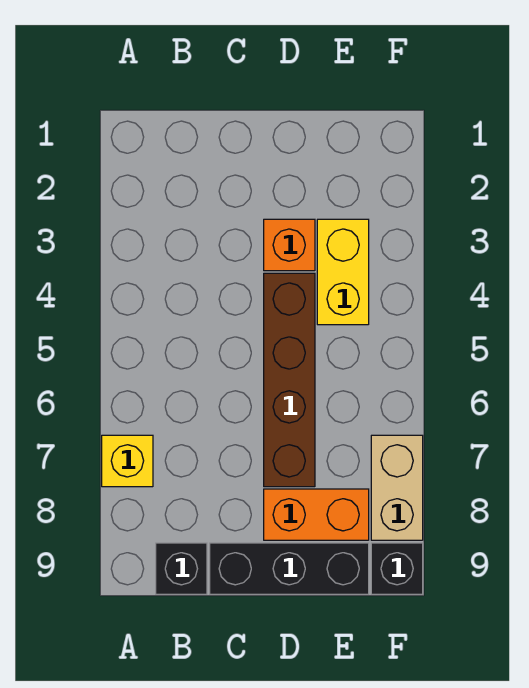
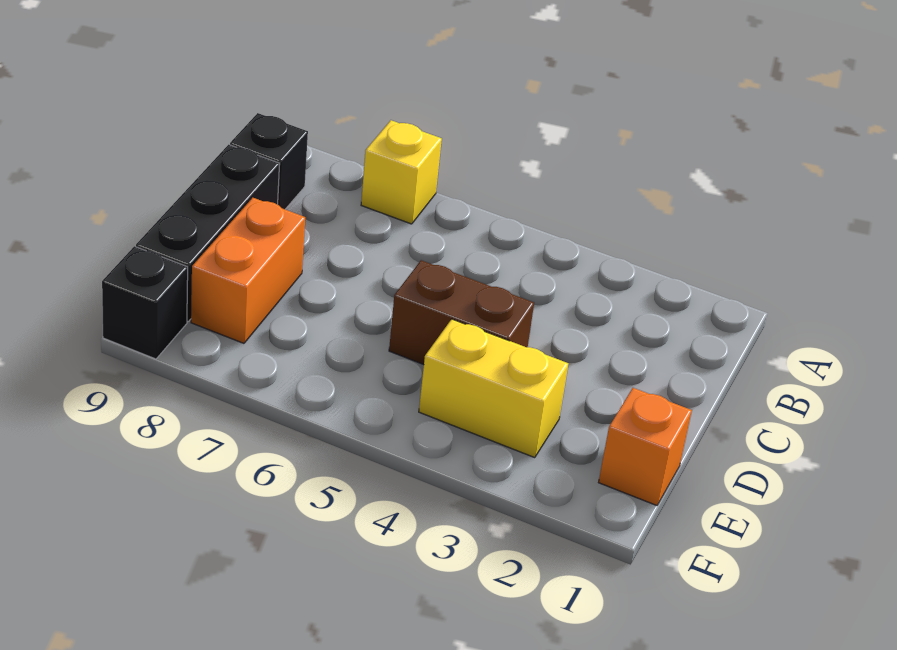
orange brick D3 level 1 -> orange brick E1 level 1
brown brick D4:D7 level 1 -> brown brick D4:D5 level 1
tan brick F7:F8 level 1 -> none

